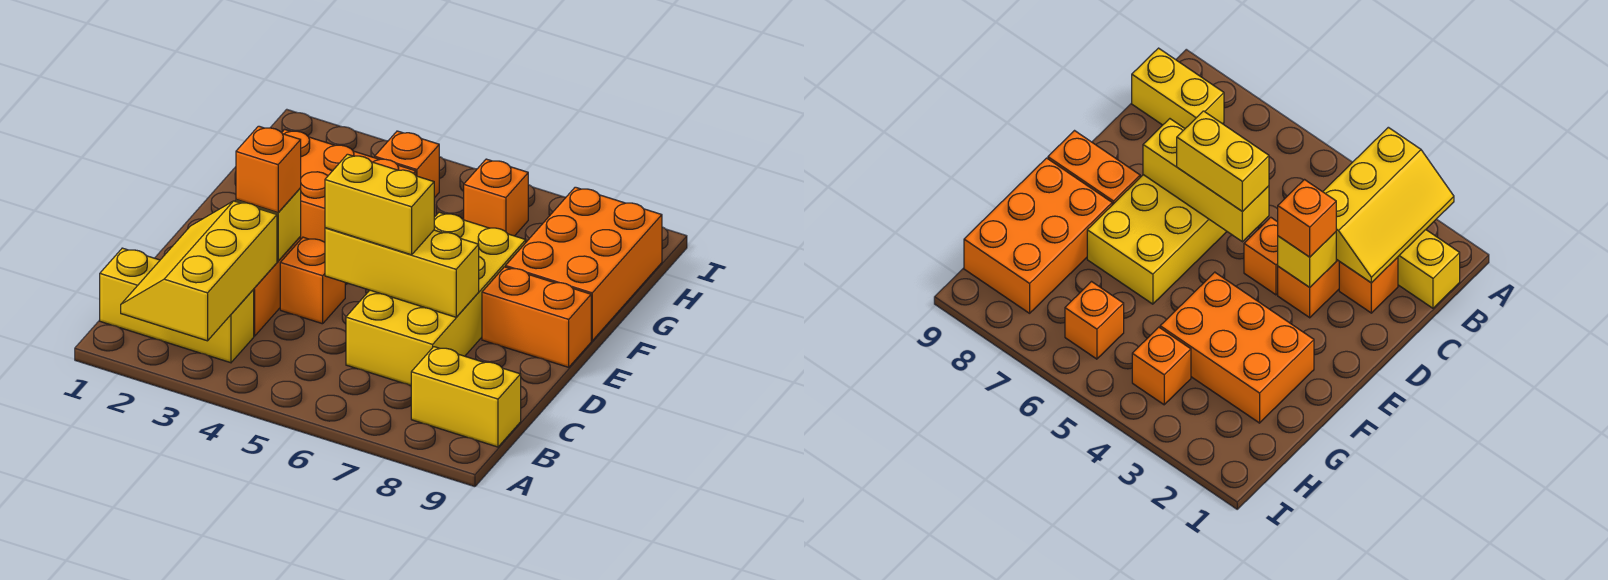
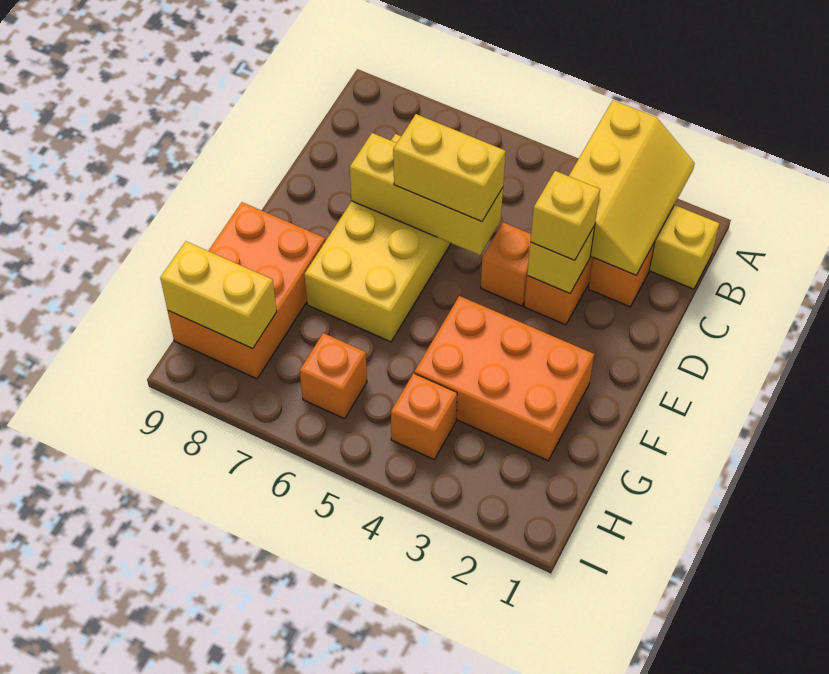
yellow brick B8:B9 level 1 -> yellow brick H8:H9 level 2
orange brick D3 level 3 -> yellow brick D3 level 3
orange brick E8:E9 level 1 -> none

